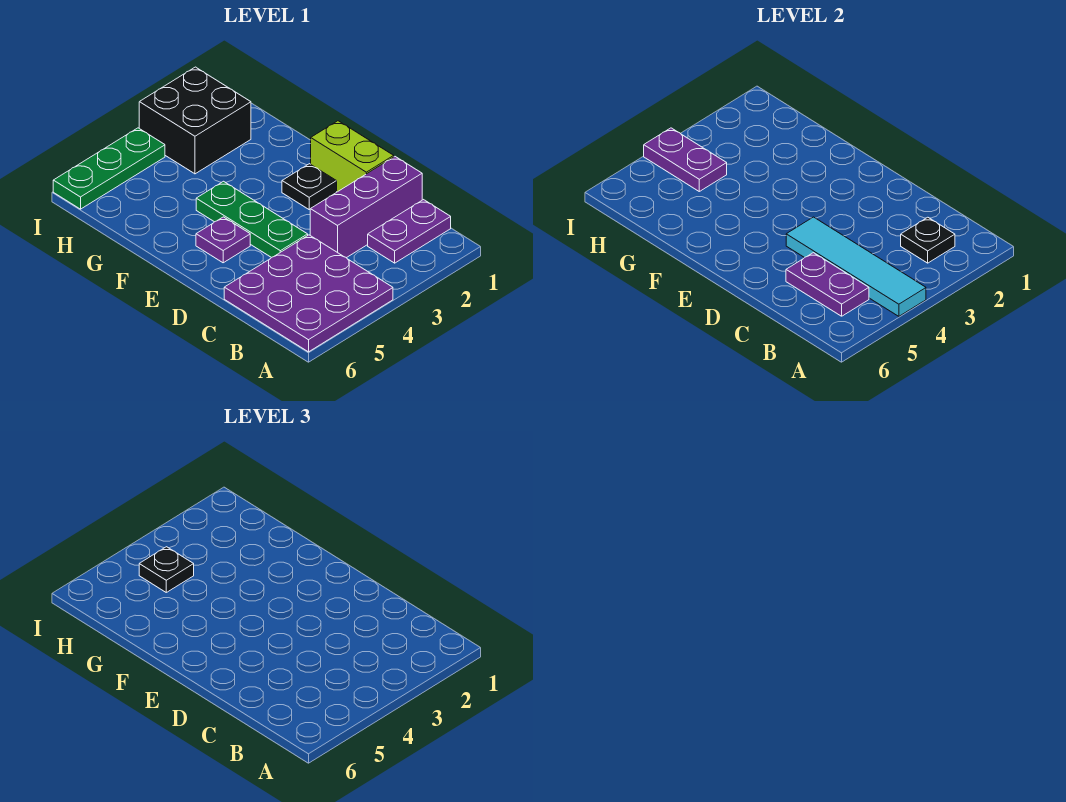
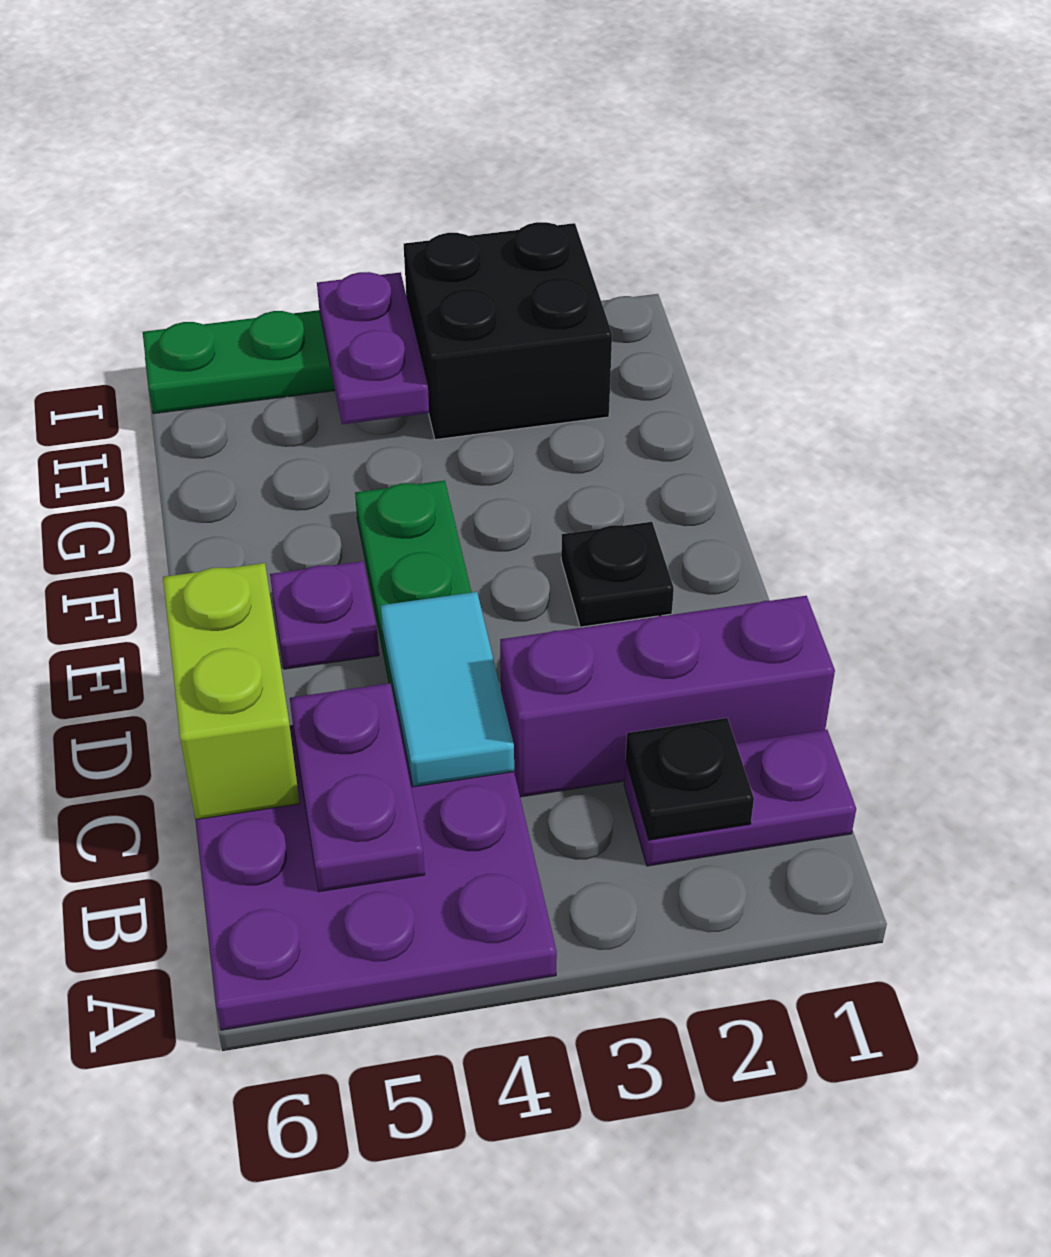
cyan tile A4:D4 level 2 -> cyan tile C4:D4 level 2
lime brick D1:E1 level 1 -> lime brick C6:D6 level 2
black plate H4 level 3 -> none

